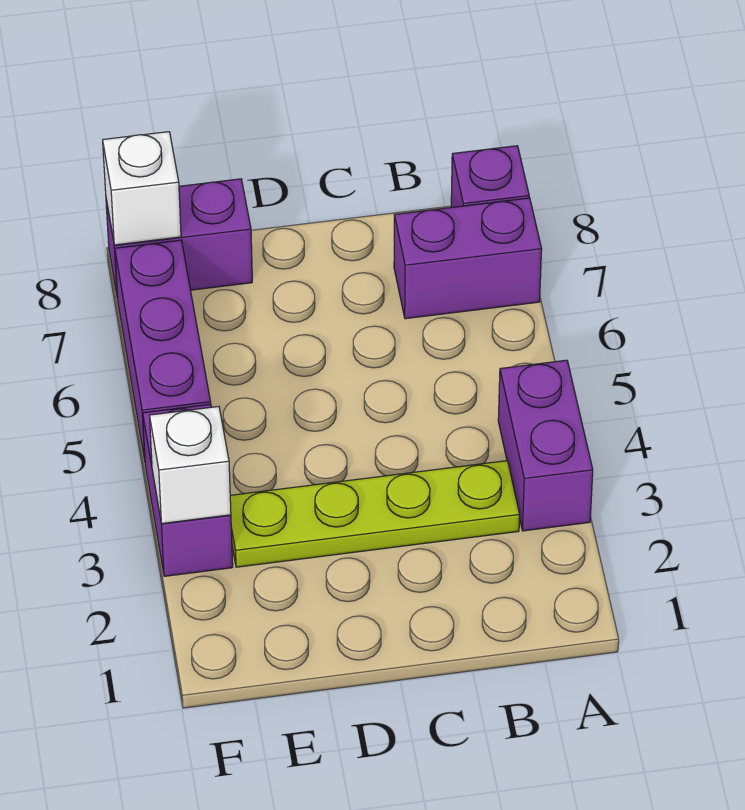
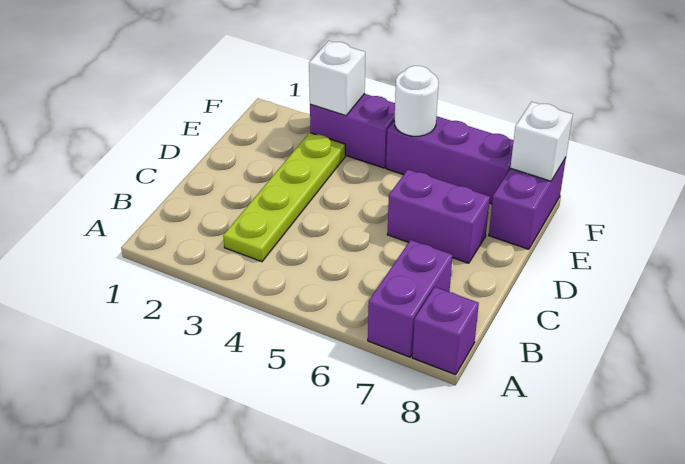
purple brick A3:A4 level 1 -> purple brick D6:D7 level 1
none -> white round brick F5 level 2

